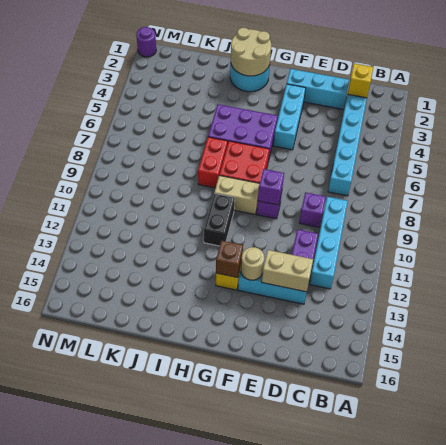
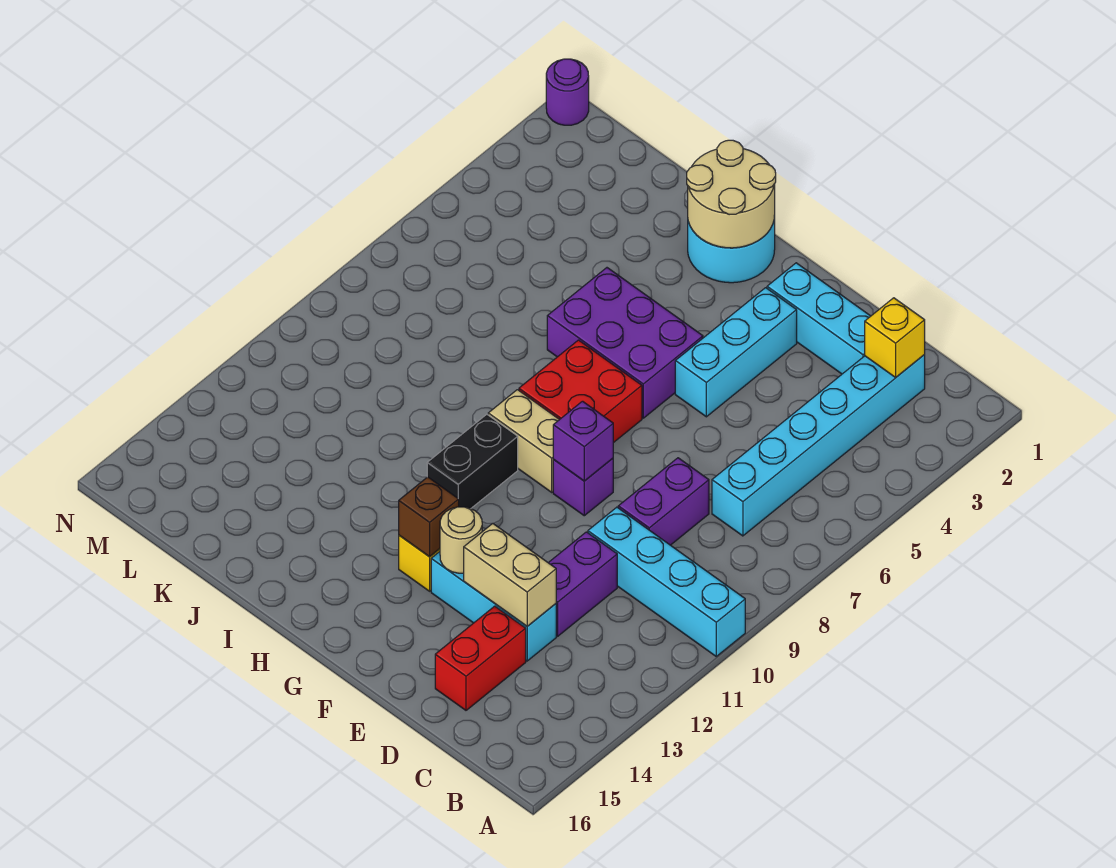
cyan brick C9:C12 level 1 -> cyan brick A10:D10 level 1
purple brick D9 level 1 -> purple brick D8:D9 level 1
red brick I7:I8 level 1 -> red brick D14:D15 level 1

